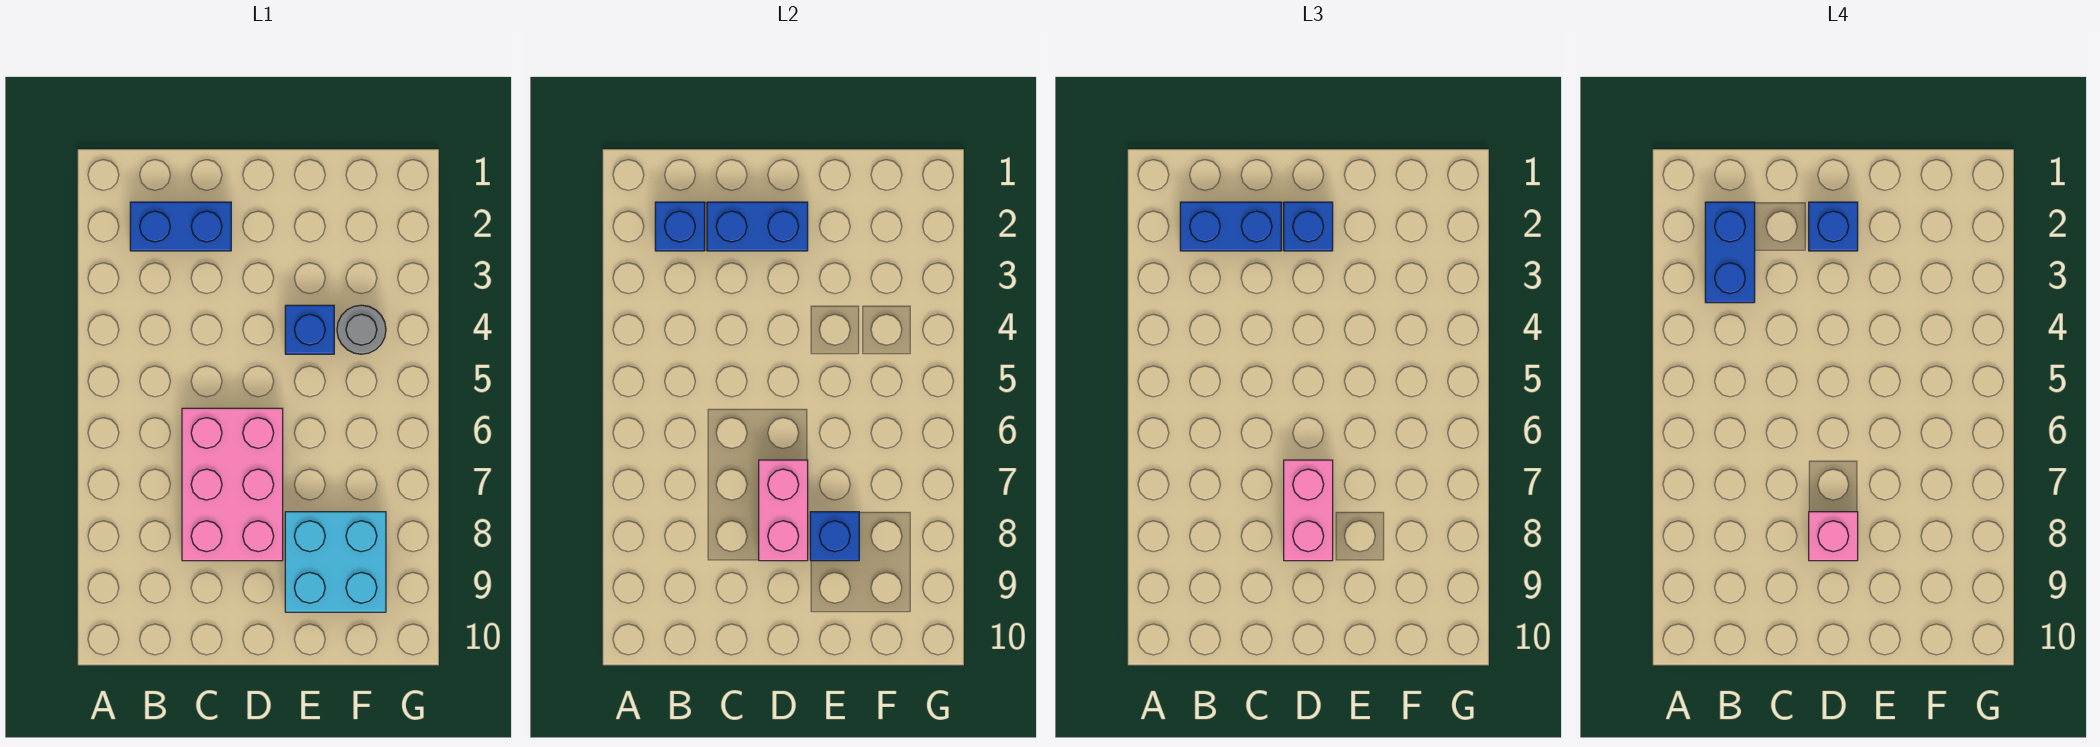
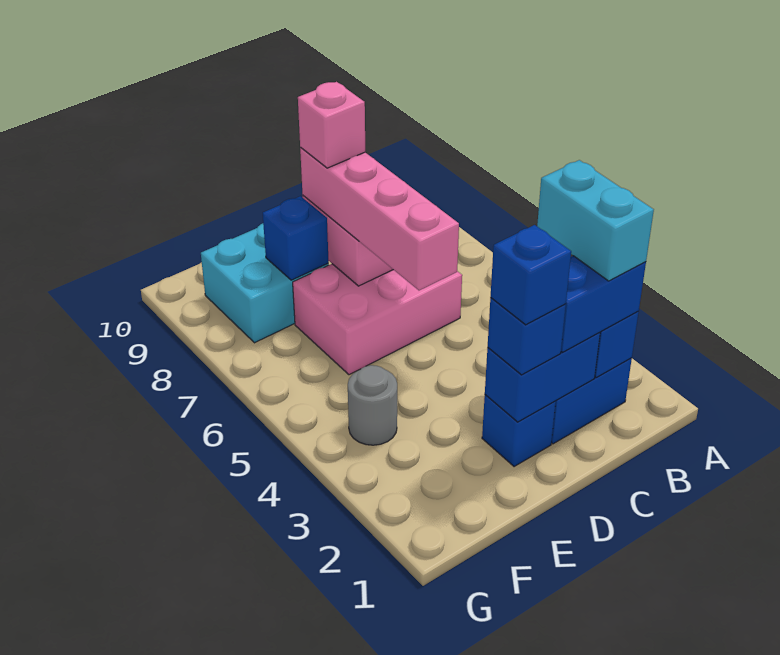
blue brick B2:B3 level 4 -> cyan brick B2:B3 level 4
pink brick C6:D8 level 1 -> pink brick C6:E7 level 1
pink brick D7:D8 level 3 -> pink brick D5:D8 level 3
blue brick E4 level 1 -> blue brick D2 level 1

